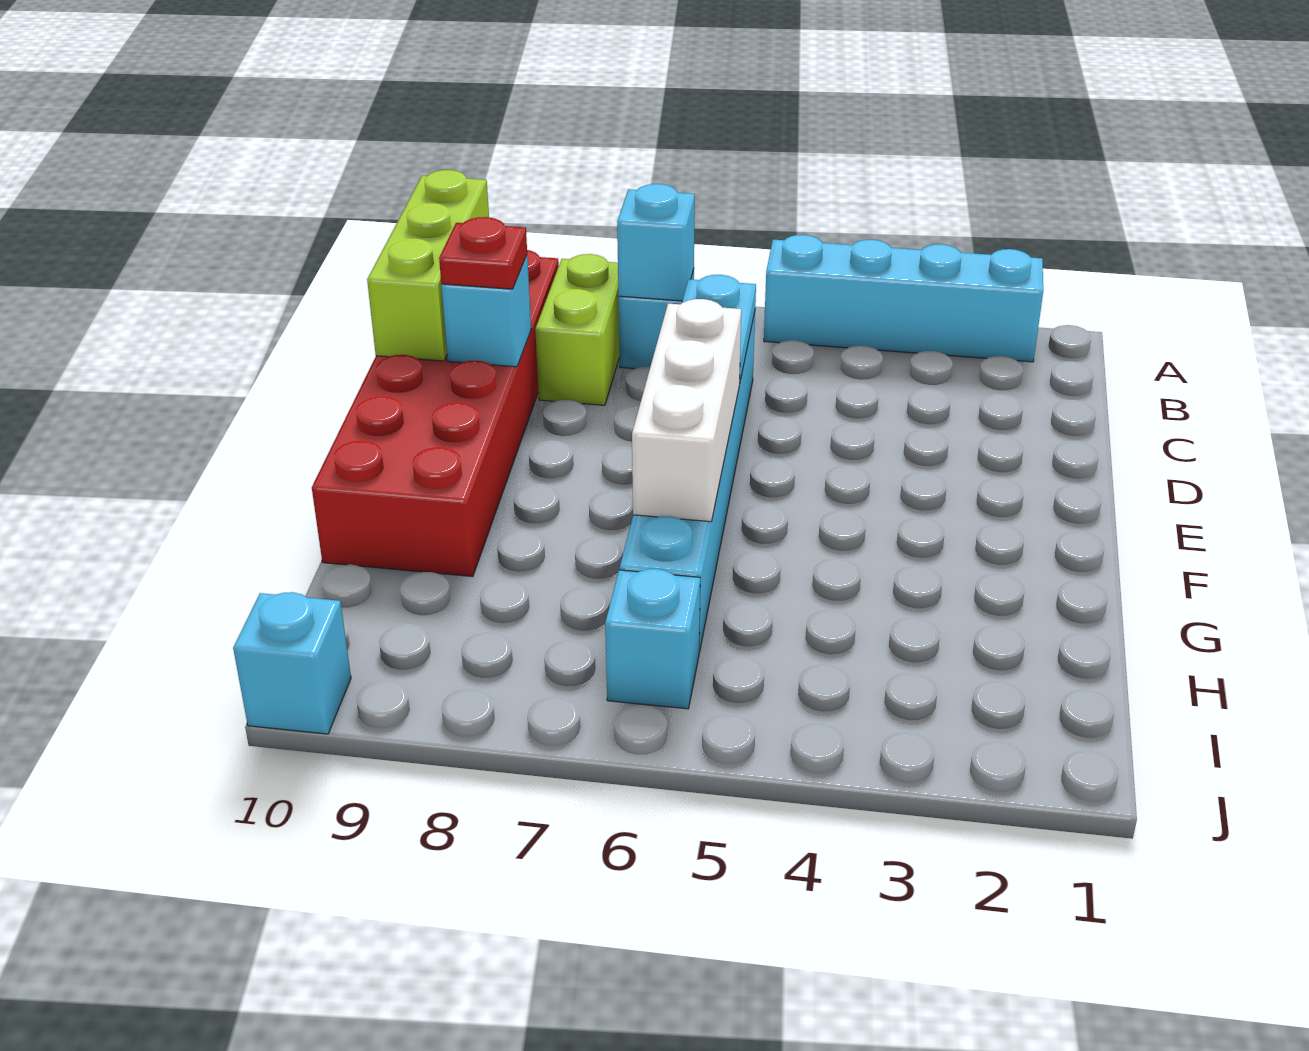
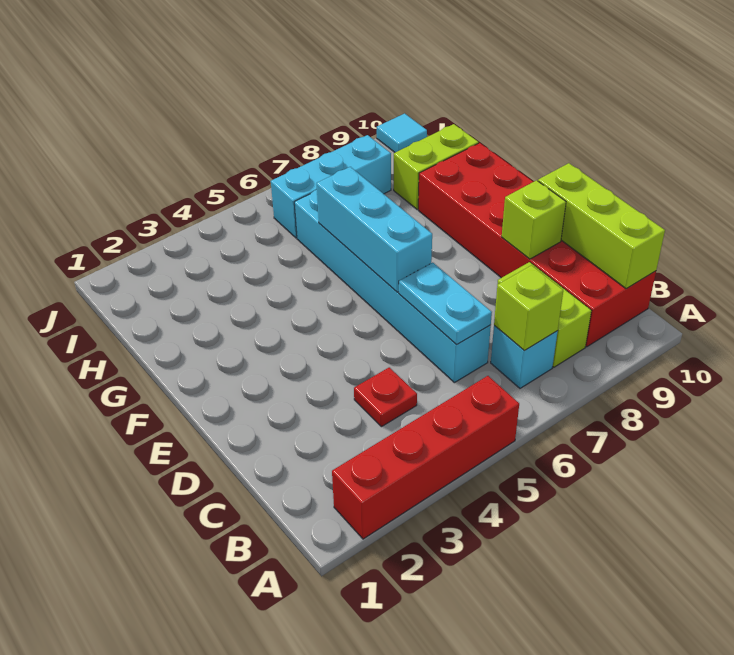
cyan brick A2:A5 level 1 -> red brick A2:A5 level 1
cyan brick B7 level 2 -> lime brick B7 level 2
cyan brick D9 level 2 -> lime brick D9 level 2
red plate D9 level 3 -> red plate C4 level 1
white brick E6:G6 level 2 -> cyan brick E6:G6 level 2
none -> lime brick H9:H10 level 1
cyan brick I6 level 1 -> cyan brick I6:I8 level 1
cyan brick J10 level 1 -> cyan tile J10 level 1

